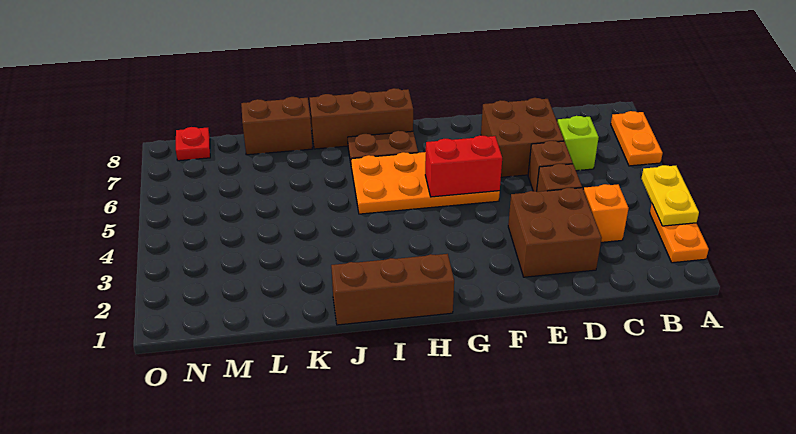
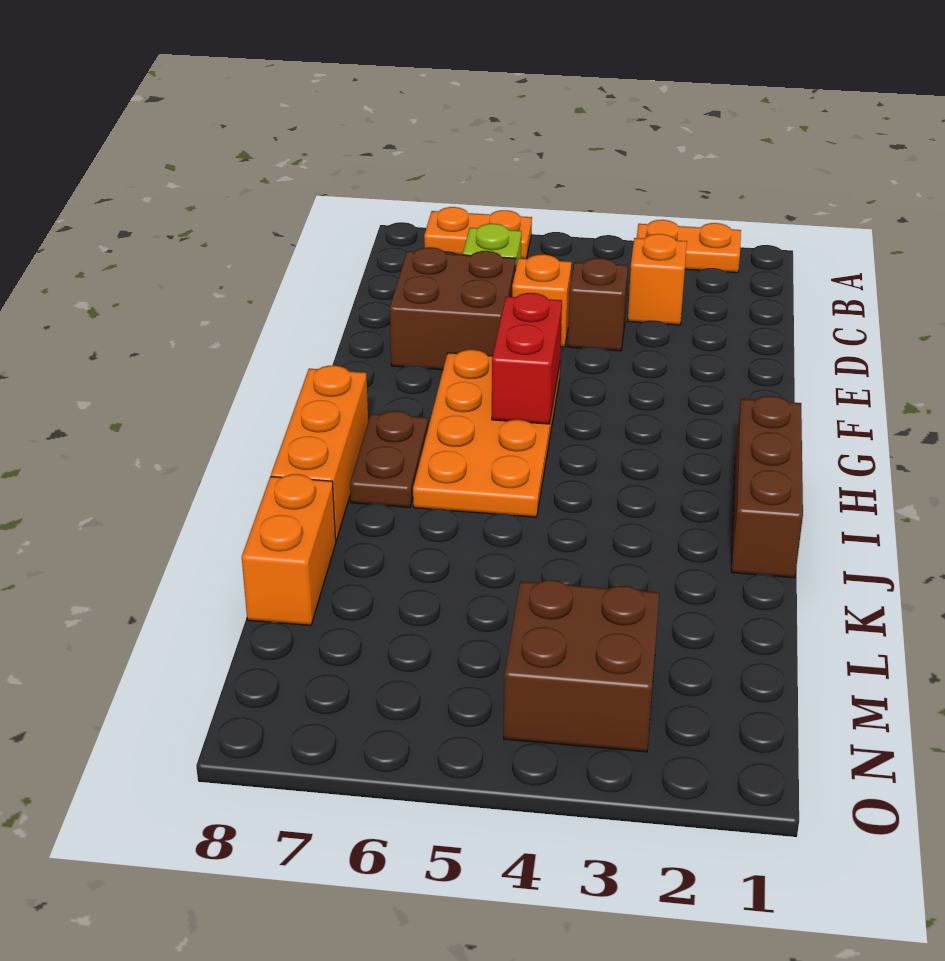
yellow plate A3:A4 level 2 -> none
brown brick D2:E3 level 1 -> brown brick M3:N4 level 1
brown brick D5 level 1 -> orange brick D5 level 1
brown brick H8:J8 level 1 -> orange brick H8:J8 level 1
brown brick K8:L8 level 1 -> orange brick K8:L8 level 1
red plate N8 level 1 -> none

